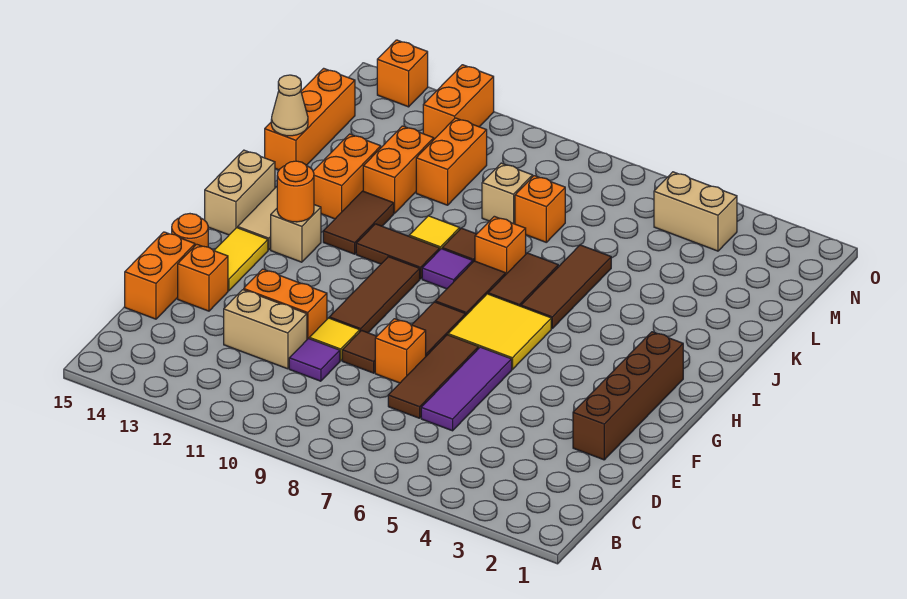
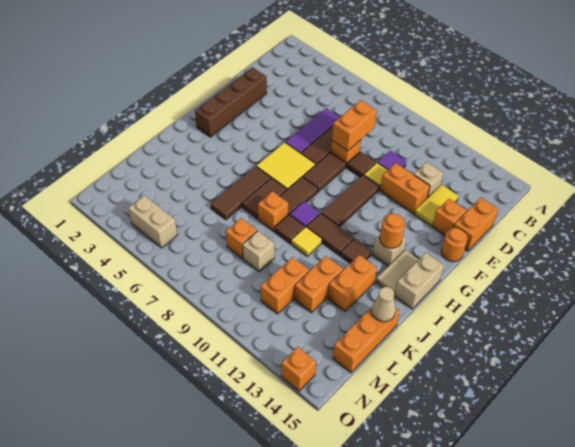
tan brick D11:D12 level 1 -> tan brick D12 level 1
yellow tile F14:G14 level 1 -> yellow tile D13:E13 level 1
brown tile I12:J12 level 1 -> brown tile I12 level 1
orange brick N12:O12 level 1 -> orange brick D8:E8 level 2

